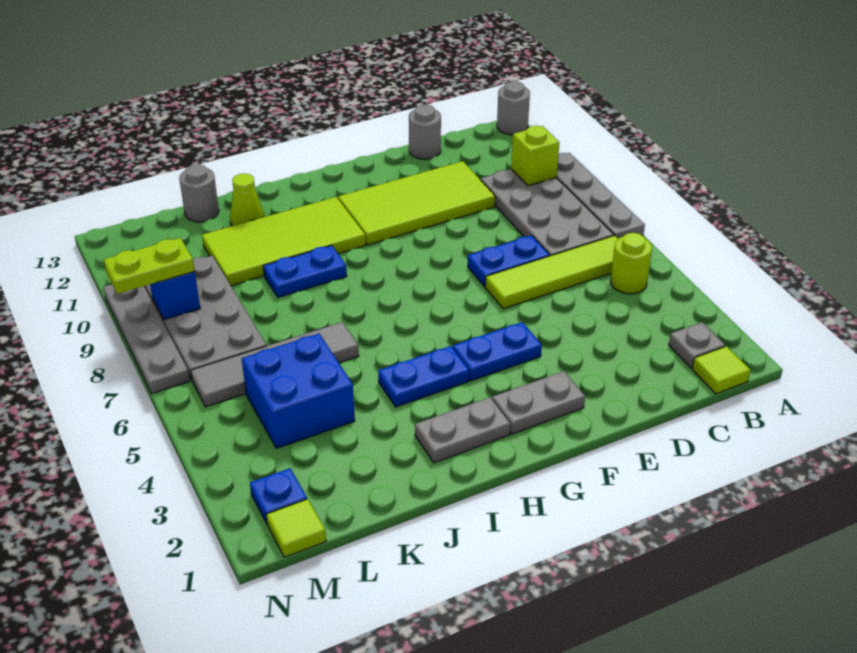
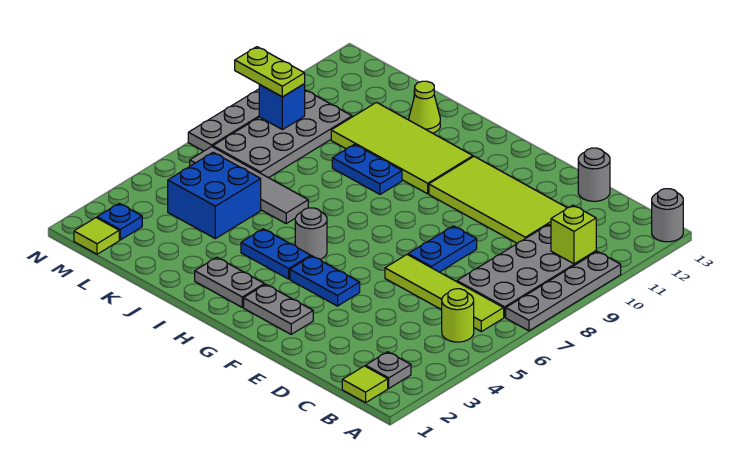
blue plate D7:E7 level 1 -> blue plate E7:E8 level 1
grey round brick K13 level 1 -> grey round brick H5 level 1

